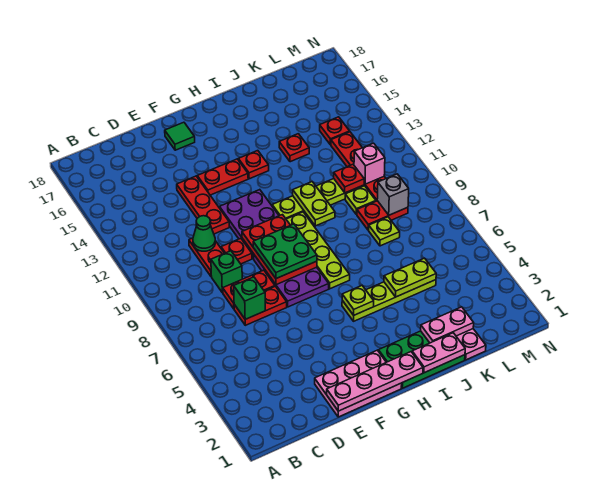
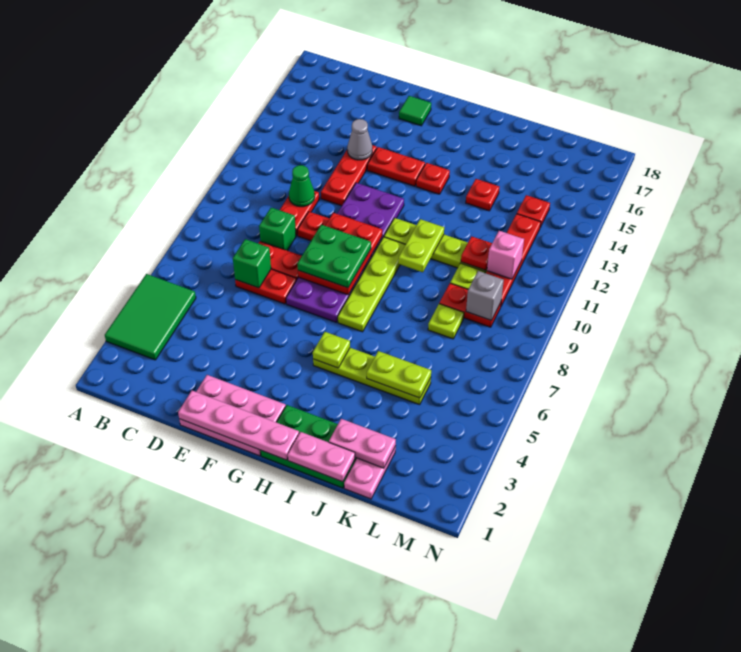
none -> green tile A3:B5 level 1
none -> grey cone E14 level 2

